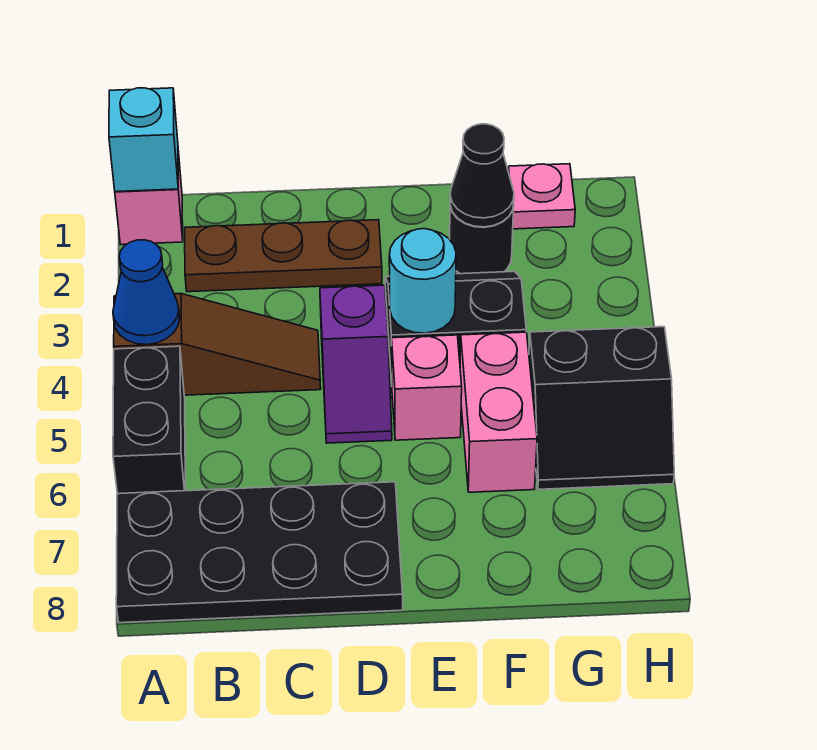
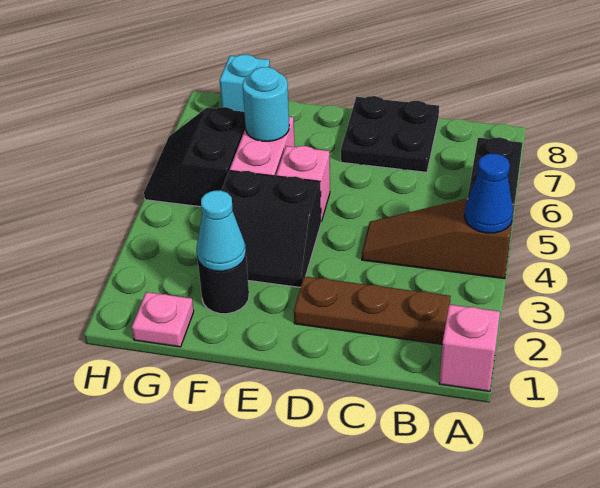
cyan brick A1 level 2 -> cyan brick G8 level 1
black plate A7:D8 level 1 -> black plate C7:D8 level 1
purple slope D4:D5 level 1 top 4 -> none
cyan round brick E4 level 2 -> cyan round brick F6 level 2
black cone F2 level 2 -> cyan cone F2 level 2
black slope G5:H6 level 1 top 5 -> black slope G5:H6 level 1 top G

